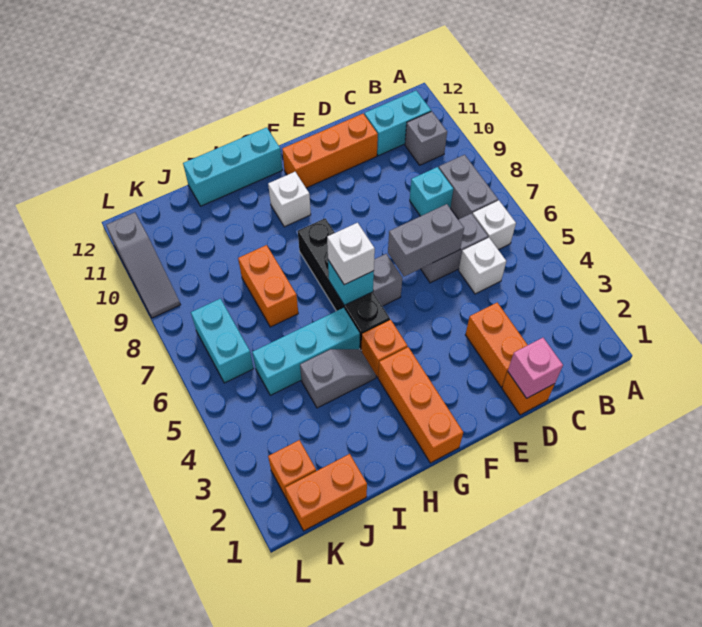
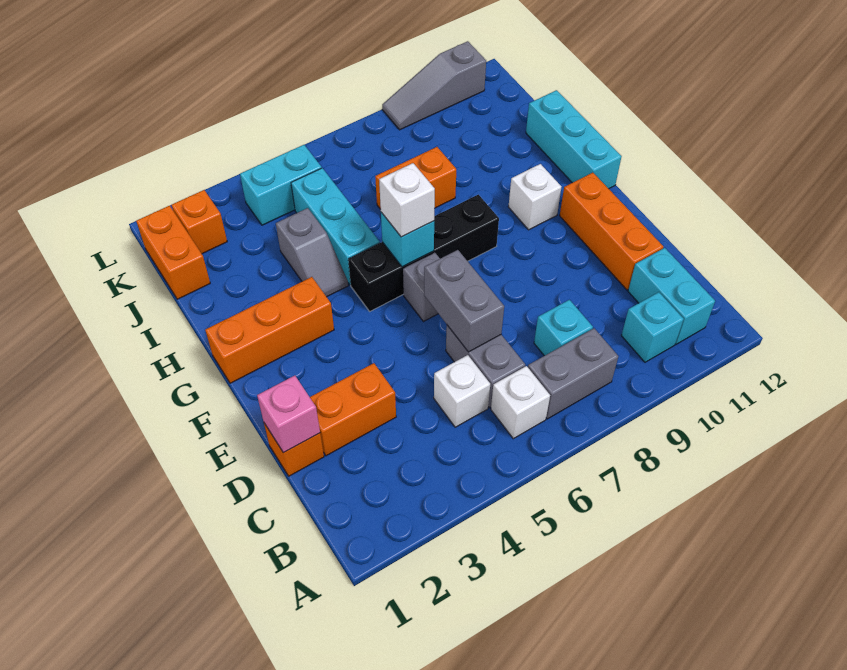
grey brick B10 level 1 -> cyan brick B10 level 1
orange brick G4 level 1 -> none
cyan brick K6:K7 level 1 -> cyan brick K4:K5 level 1

